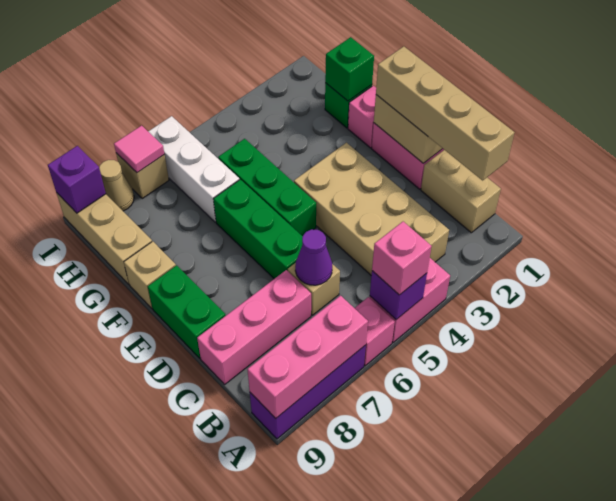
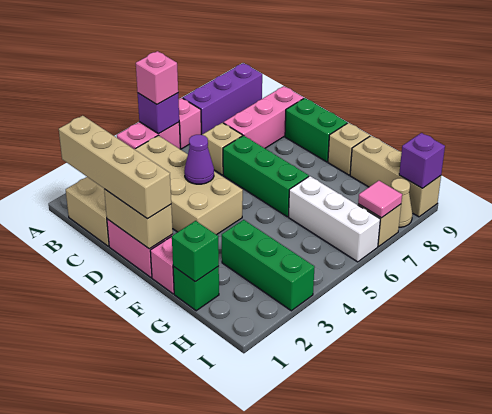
pink brick A7:A9 level 2 -> none
purple cone C6 level 2 -> purple cone D4 level 2
green brick E5:G5 level 1 -> green brick G3:I3 level 1

